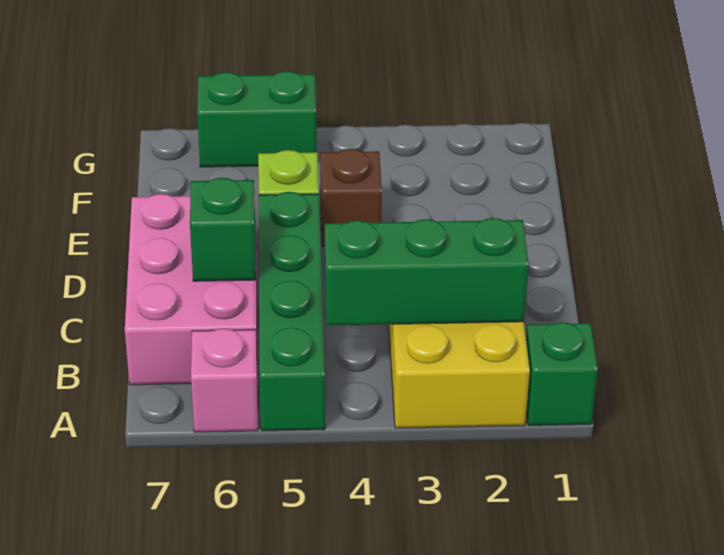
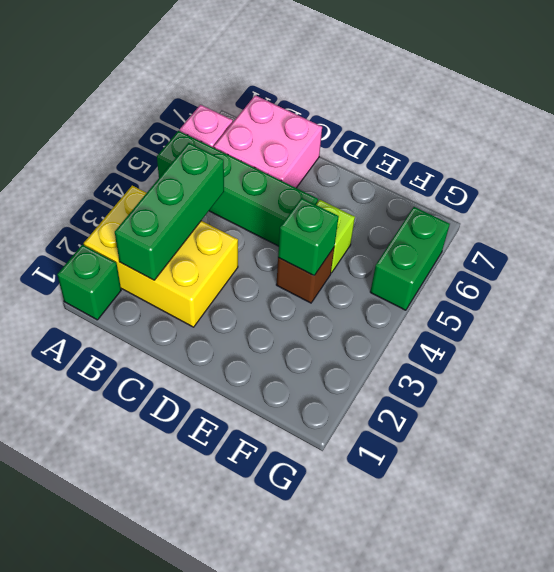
pink brick B6:D7 level 1 -> pink brick B6:C7 level 1
green brick C6 level 2 -> green brick E4 level 2

